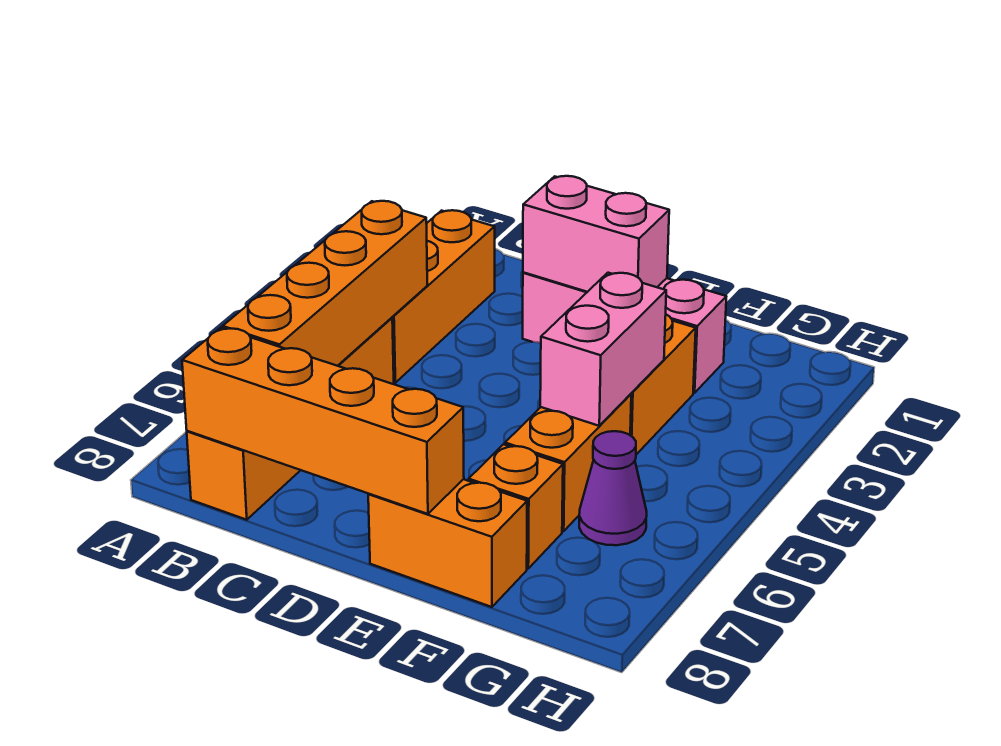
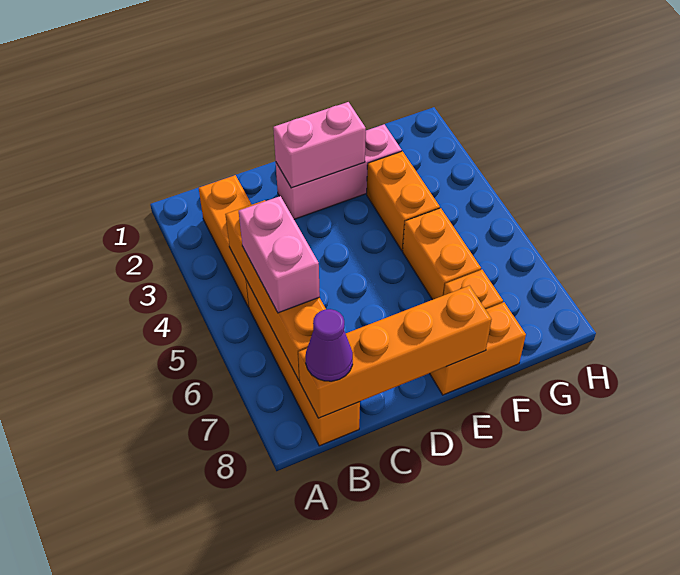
pink brick F4:F5 level 2 -> pink brick B5:B6 level 3
purple cone G6 level 1 -> purple cone B8 level 3

